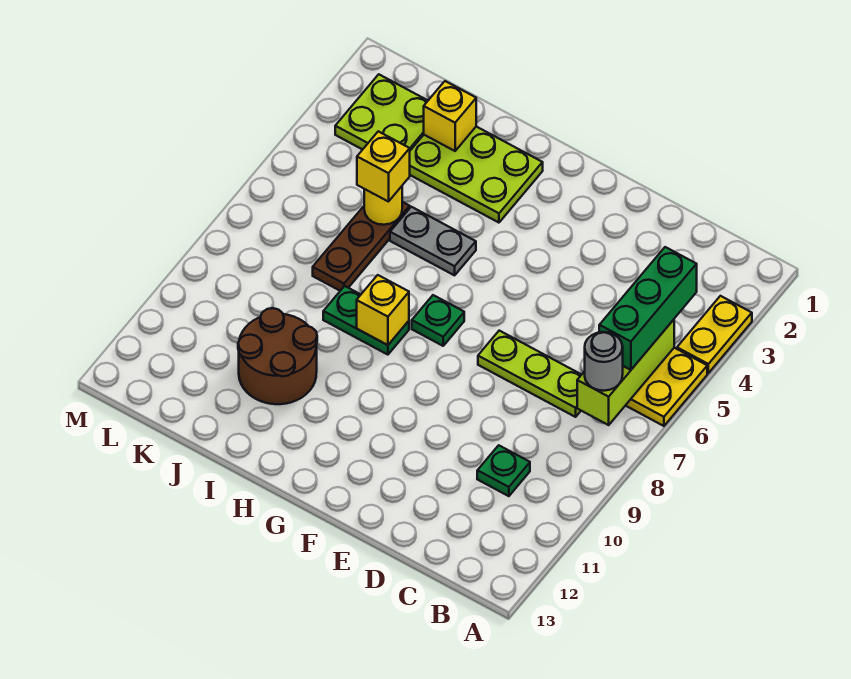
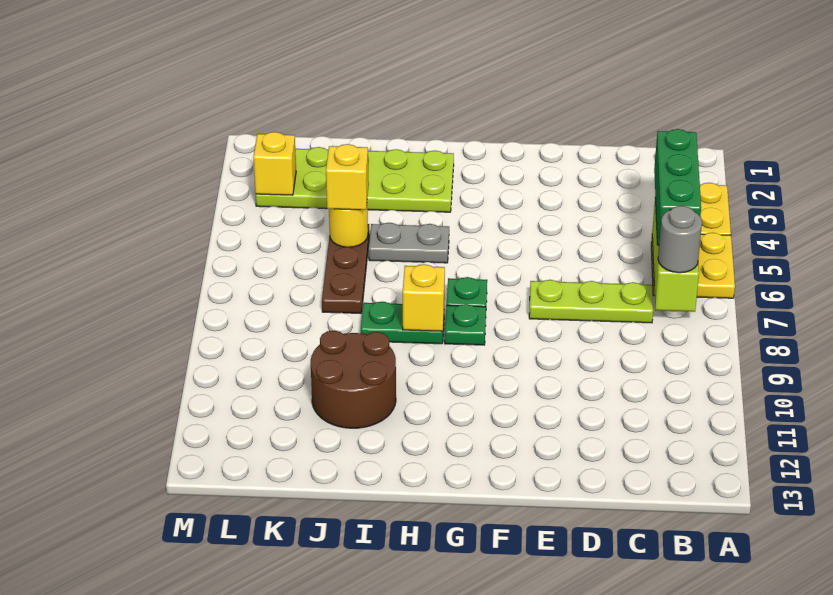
green plate C10 level 1 -> green plate G8 level 1
yellow brick J2 level 2 -> yellow brick L3 level 2

